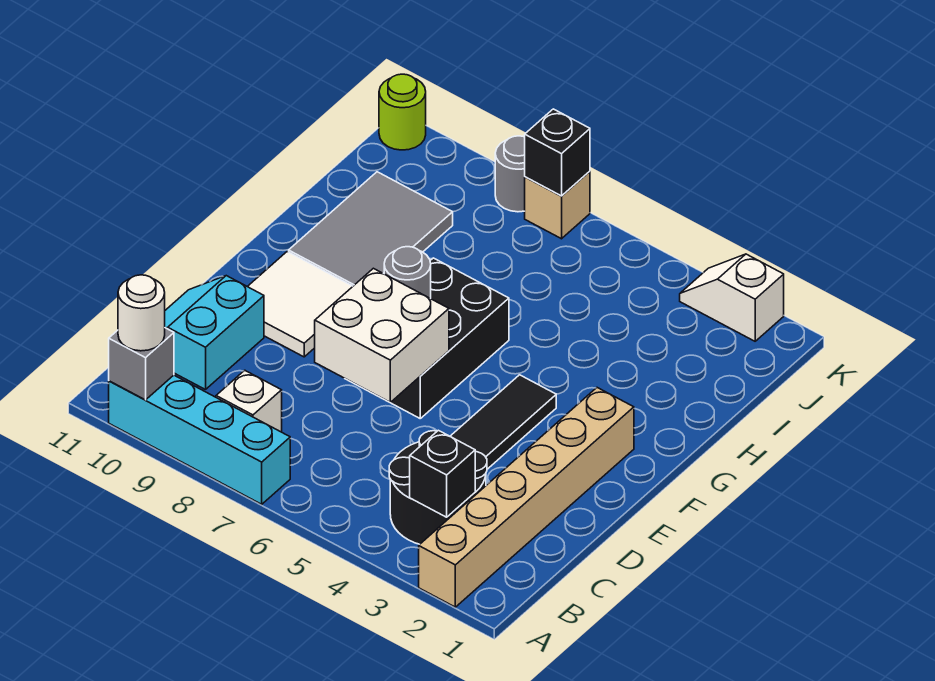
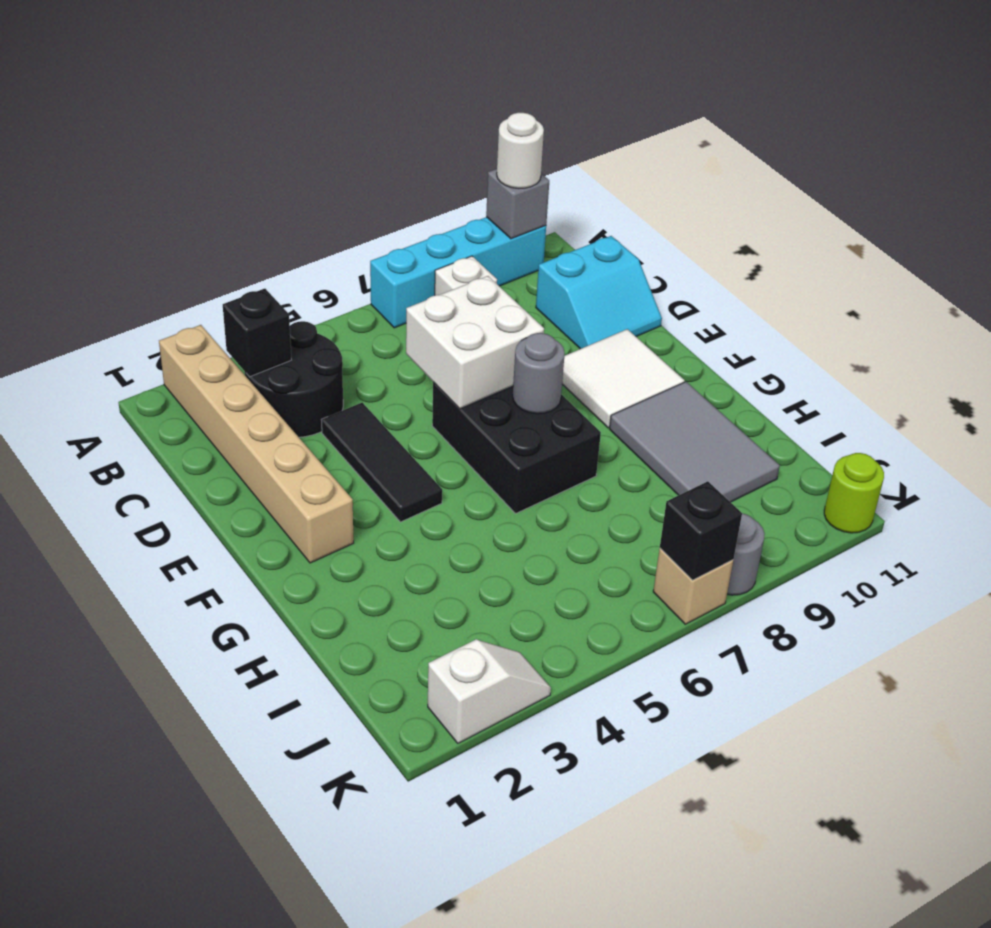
cyan slope C10:D11 level 1 top 10 -> cyan slope C10:D11 level 1 top C

